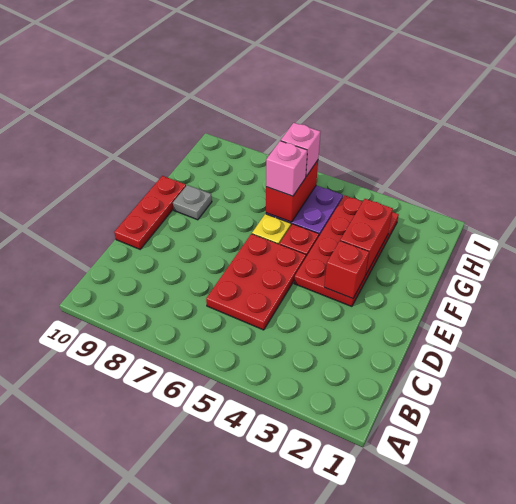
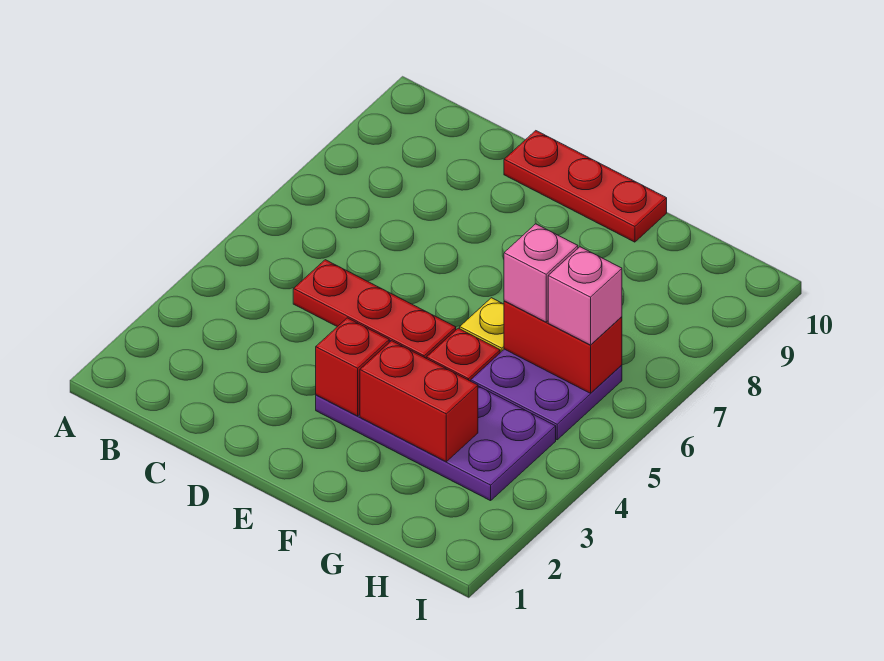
red plate C5:E6 level 1 -> red plate C5:E5 level 1
red plate E3:H4 level 1 -> purple plate E3:H4 level 1
grey plate F9 level 1 -> none

